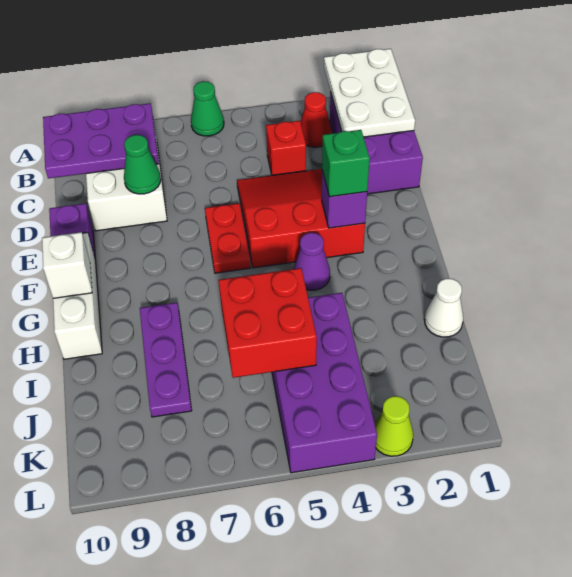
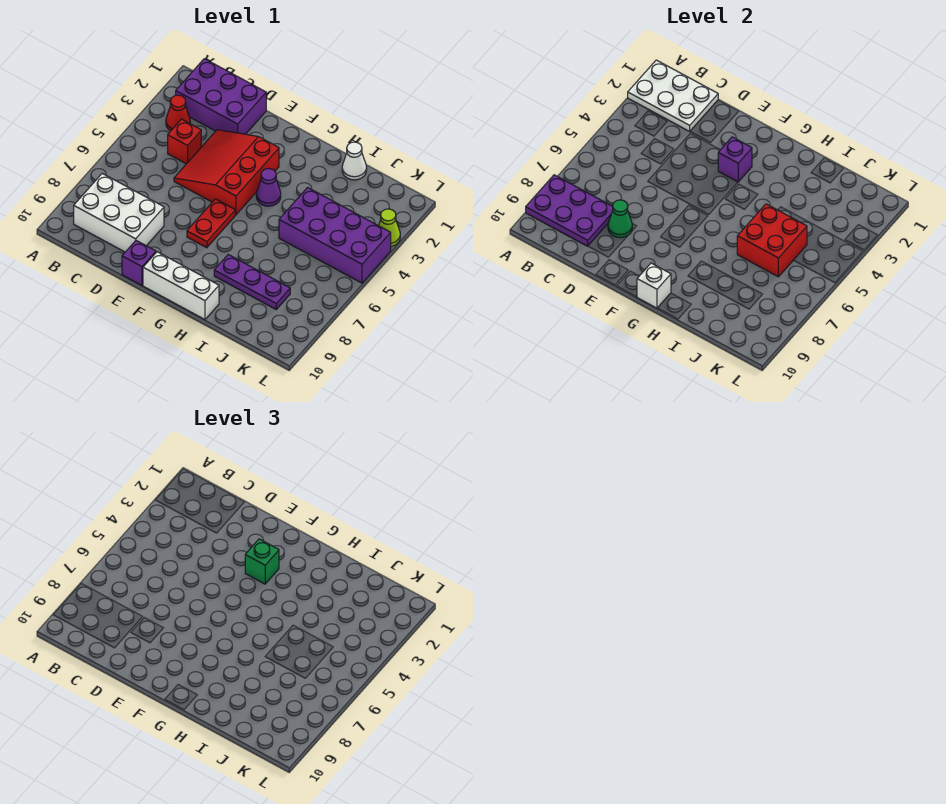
green cone A6 level 1 -> none
purple plate B8:C10 level 2 -> purple plate A8:C9 level 2
red plate E6:F6 level 1 -> red plate F6:F7 level 1

